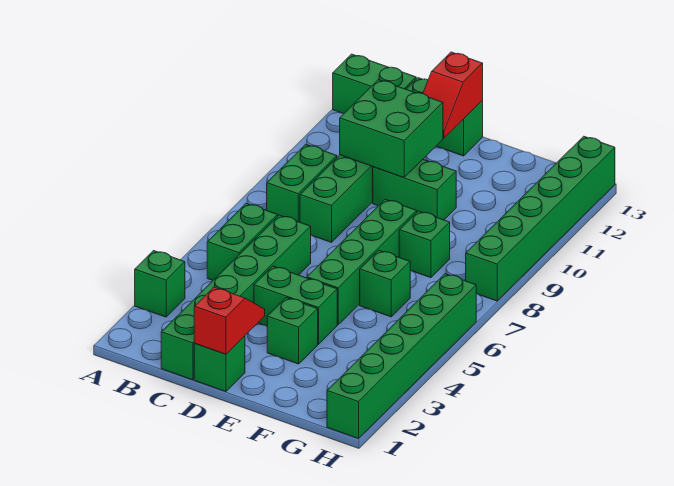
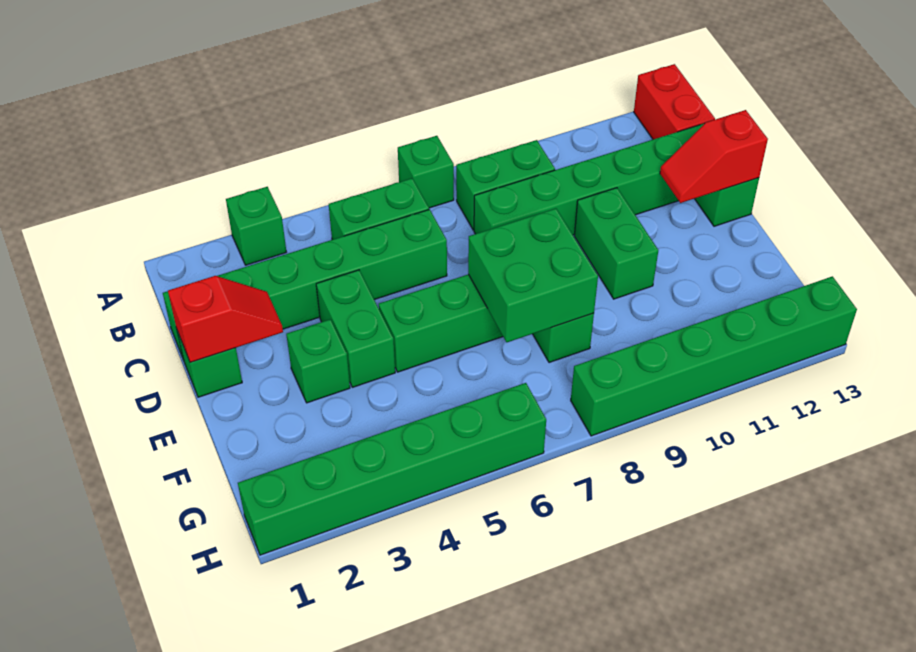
green brick A13:B13 level 1 -> red brick A13:B13 level 1
green brick C10:D11 level 2 -> green brick E7:F8 level 2
green brick F6 level 1 -> green brick A7 level 1

